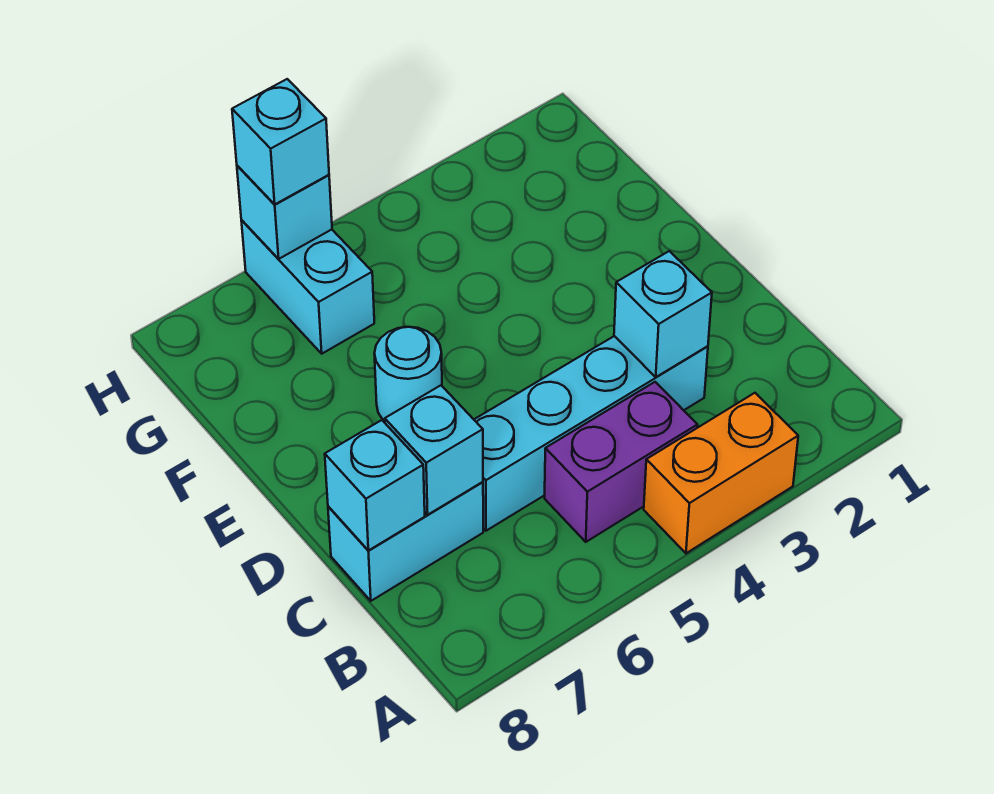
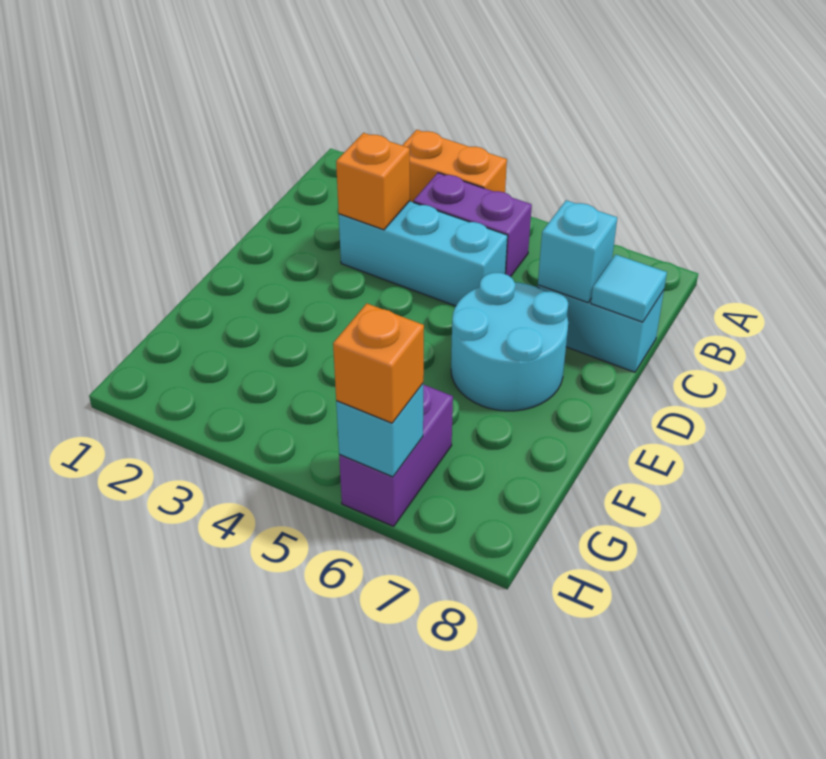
cyan brick C3:C6 level 1 -> cyan brick C3:C5 level 1
cyan brick C3 level 2 -> orange brick C3 level 2
cyan brick C8 level 2 -> cyan tile C8 level 2
cyan round brick E6 level 1 -> cyan round brick D6:E7 level 1
cyan brick G6:H6 level 1 -> purple brick G6:H6 level 1
cyan brick H6 level 3 -> orange brick H6 level 3

